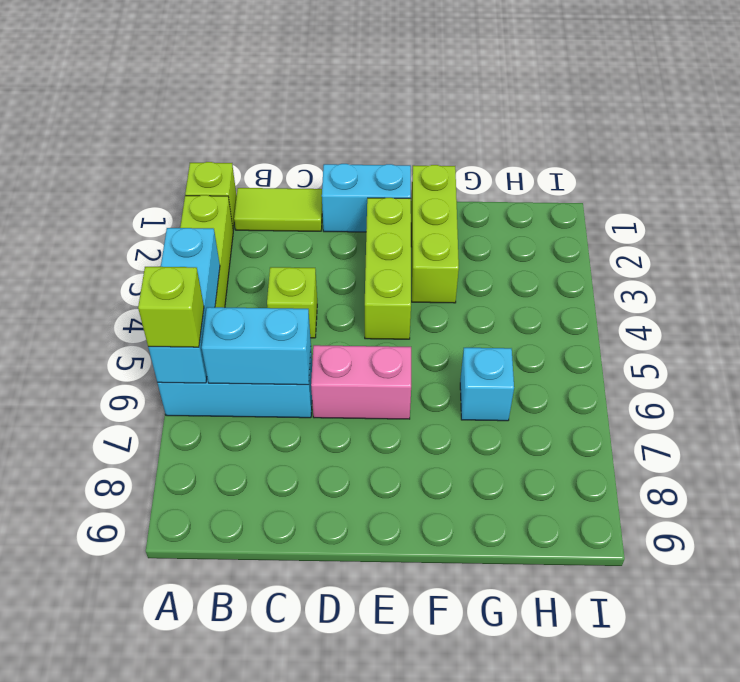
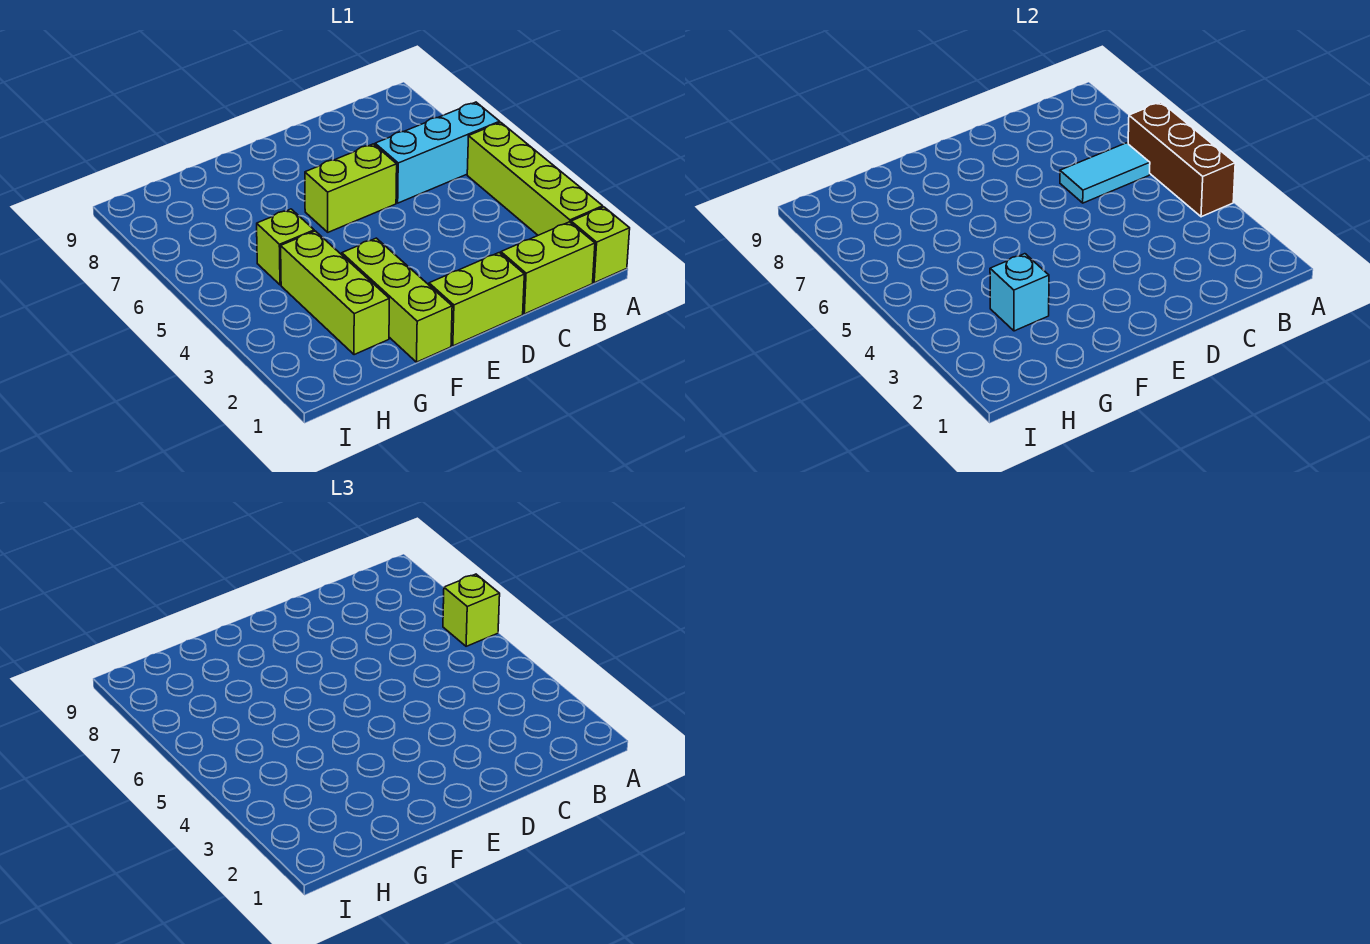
cyan brick A4:A6 level 2 -> brown brick A4:A6 level 2
lime tile B1:C1 level 1 -> lime brick B1:C1 level 1
cyan brick B6:C6 level 2 -> cyan tile B6:C6 level 2
lime brick C4 level 1 -> lime brick G5 level 1
cyan brick D1:E1 level 1 -> lime brick D1:E1 level 1
pink brick D6:E6 level 1 -> lime brick D6:E6 level 1
lime brick E2:E4 level 1 -> lime brick G2:G4 level 1
cyan brick G6 level 1 -> cyan brick G3 level 2

